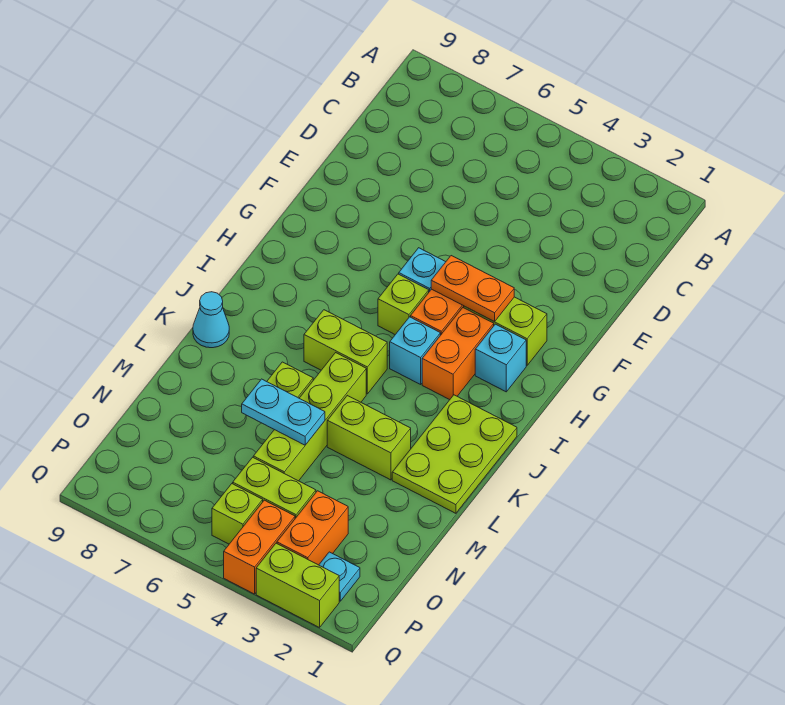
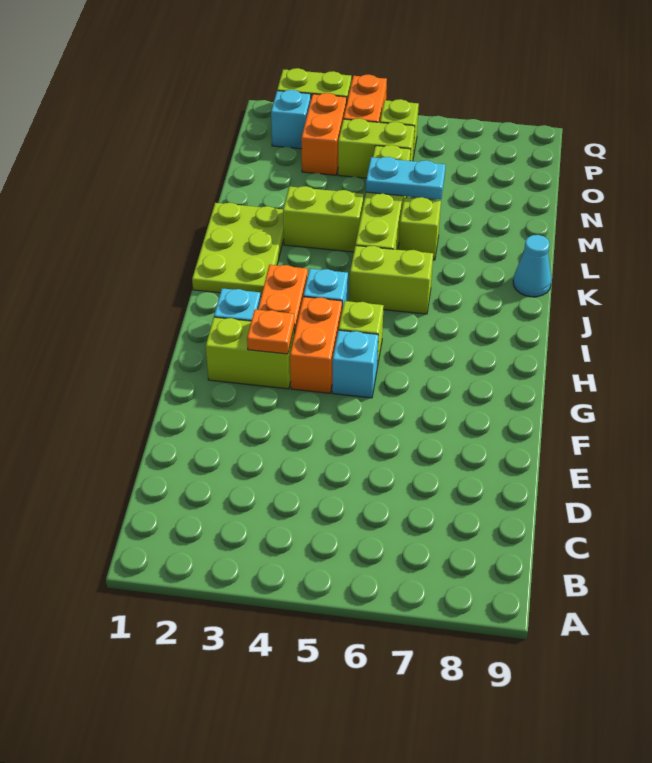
orange plate G3:G4 level 2 -> orange plate G3 level 2
cyan plate P2 level 1 -> cyan brick P2 level 1

